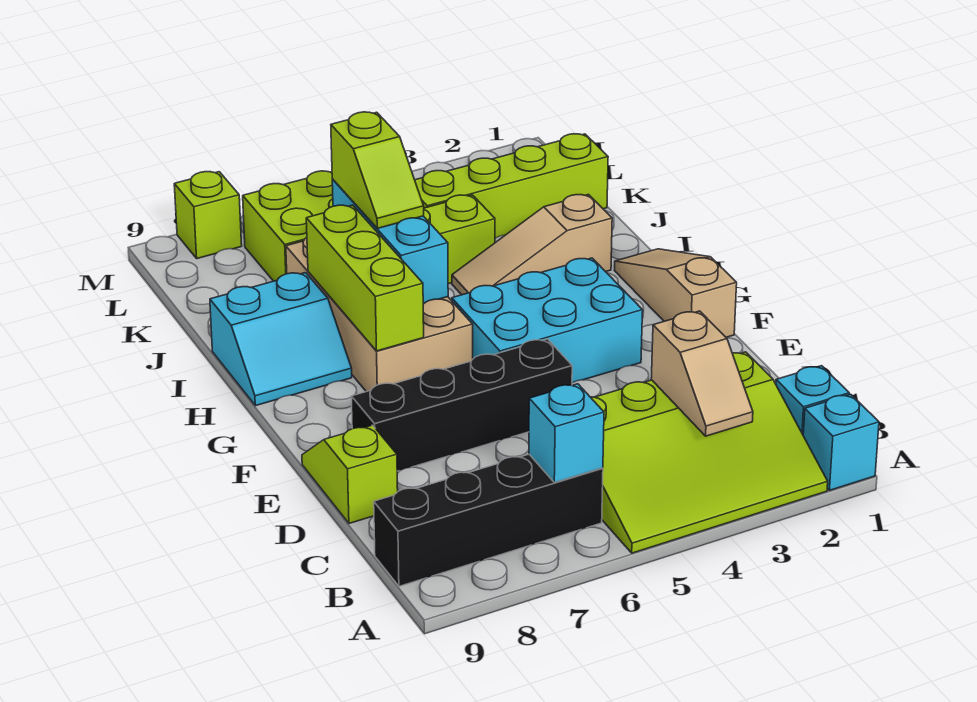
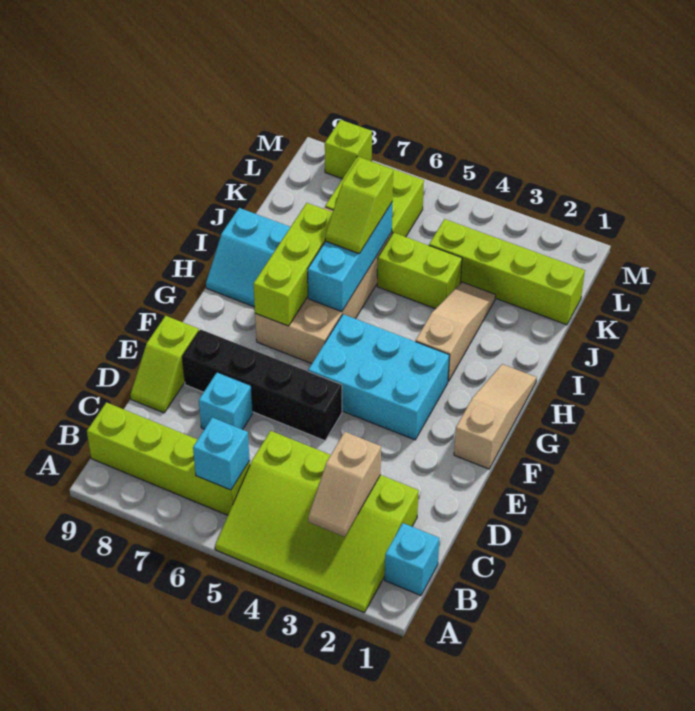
cyan brick A1 level 1 -> cyan brick D7 level 1
black brick B6:B9 level 1 -> lime brick B6:B9 level 1
lime slope D9:E9 level 1 top D -> lime slope D9:E9 level 1 top E
tan slope I2:I4 level 1 top 2 -> tan slope H3:J3 level 1 top H

